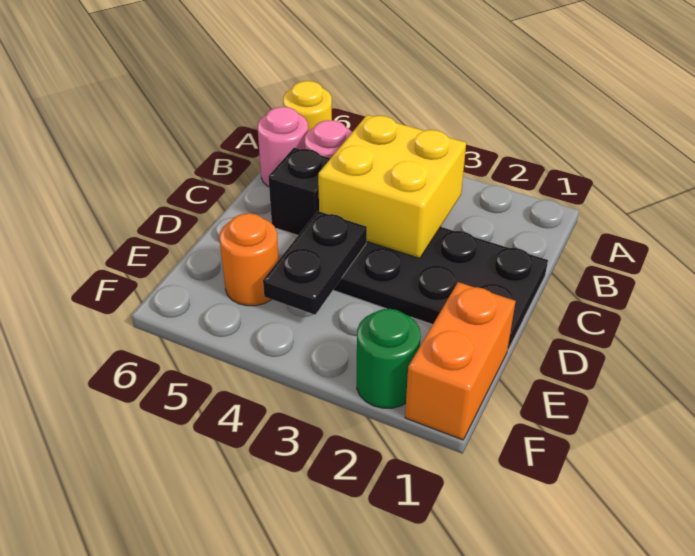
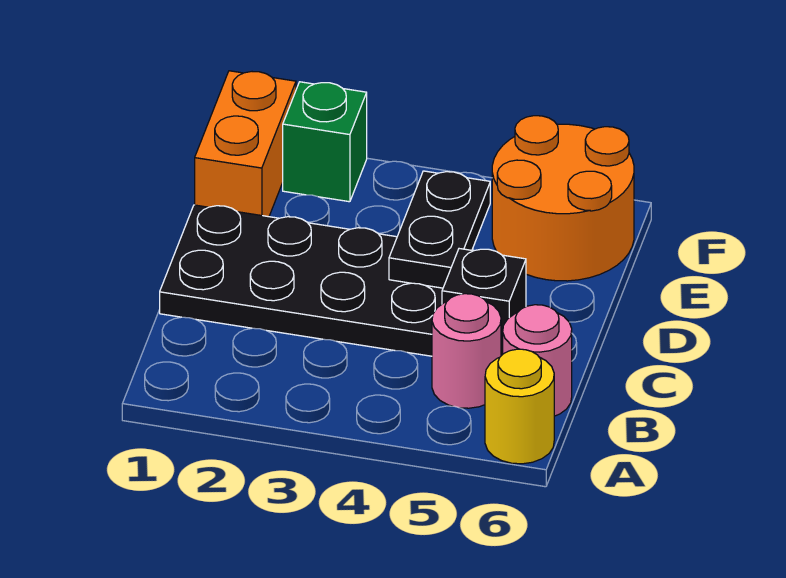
yellow brick B3:C4 level 2 -> none
orange round brick E5 level 1 -> orange round brick E5:F6 level 1
green round brick F2 level 1 -> green brick F2 level 1

